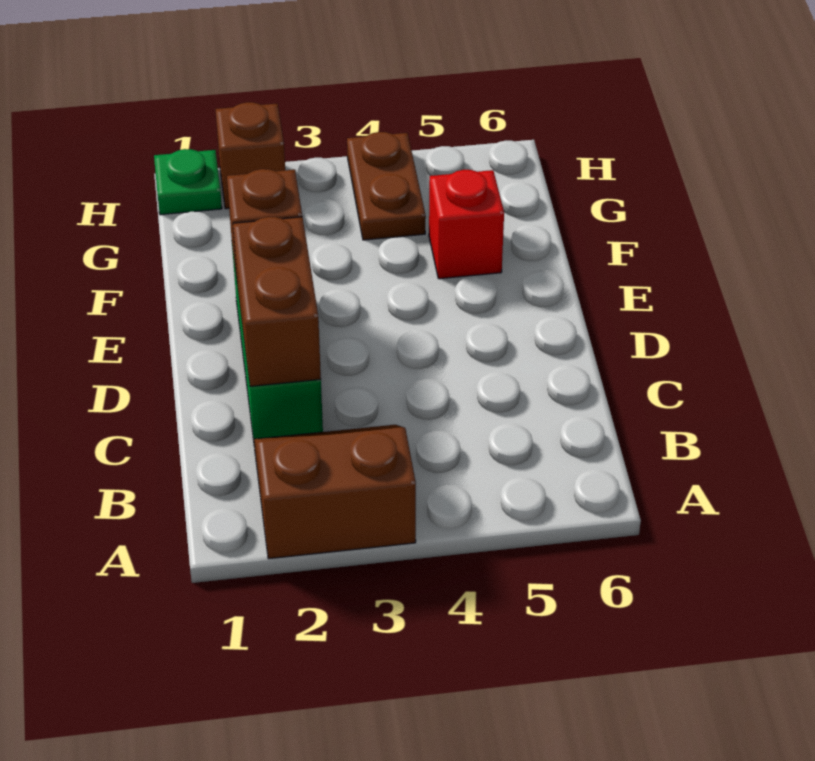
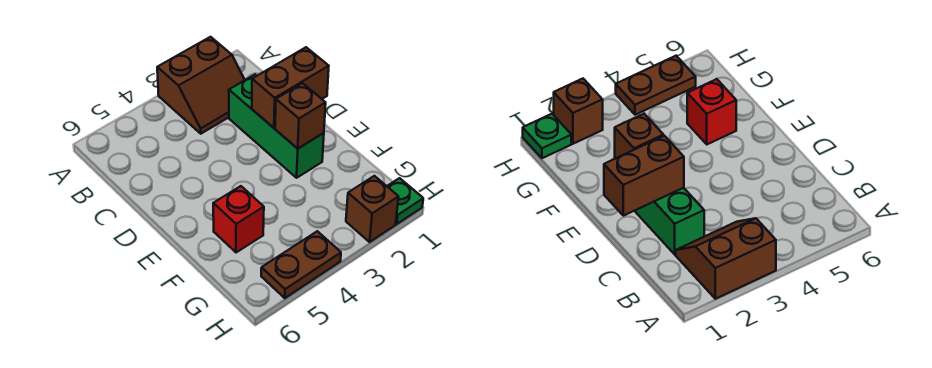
brown brick C2:D2 level 2 -> brown brick D1:D2 level 2
brown plate G4:H4 level 1 -> brown plate H4:H5 level 1

